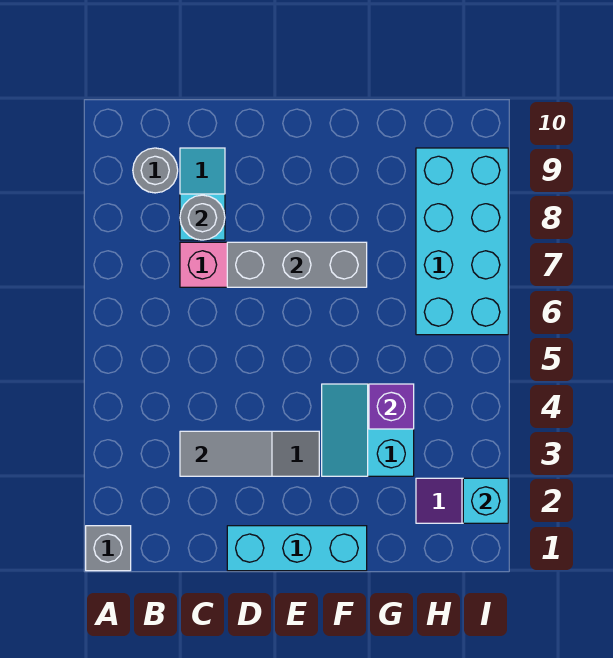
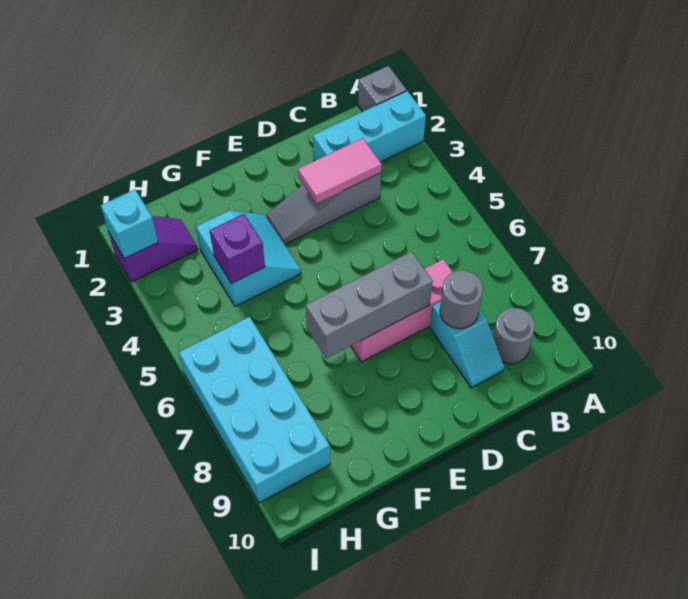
grey tile C3:D3 level 2 -> pink tile C3:D3 level 2
cyan brick D1:F1 level 1 -> cyan brick A2:C2 level 1

